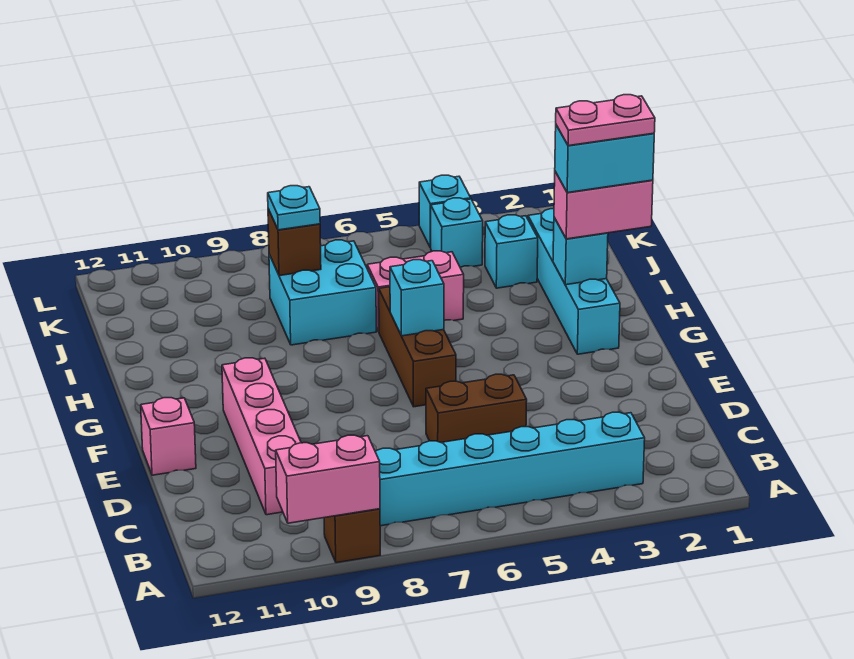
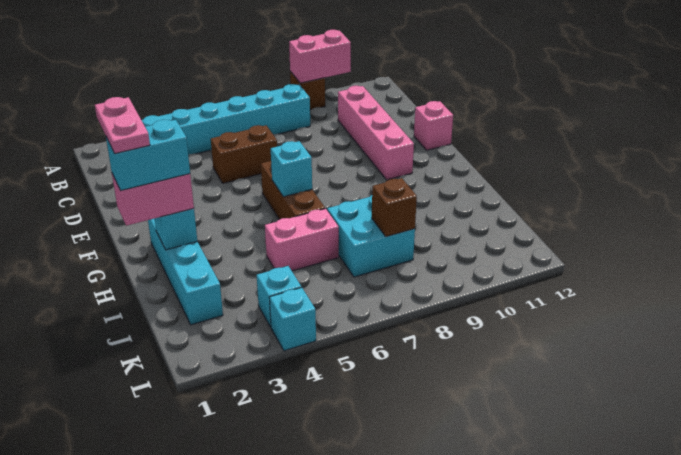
pink plate H1:H2 level 5 -> pink plate G1:H1 level 5
cyan brick J3 level 1 -> none
cyan plate J8 level 3 -> none

